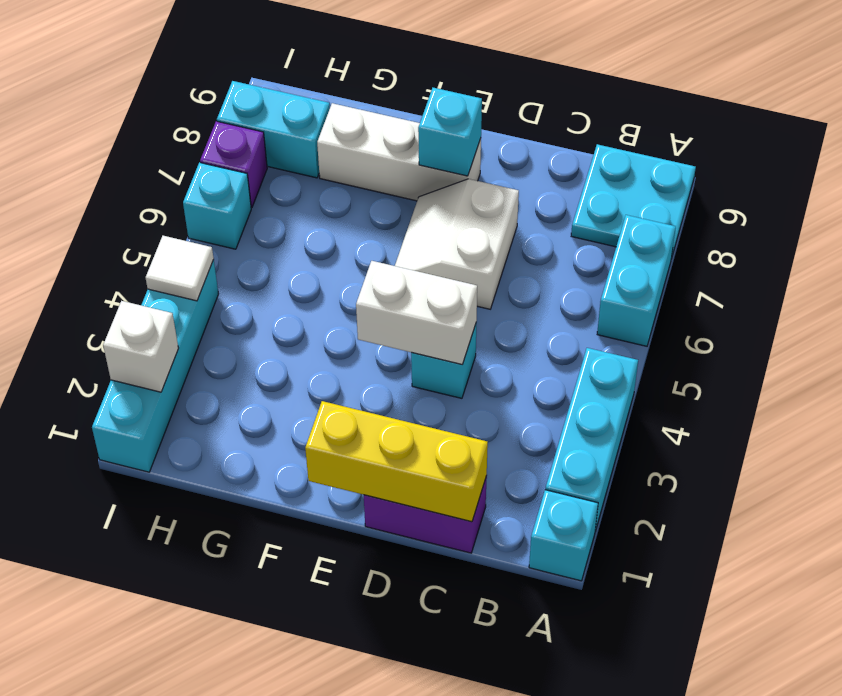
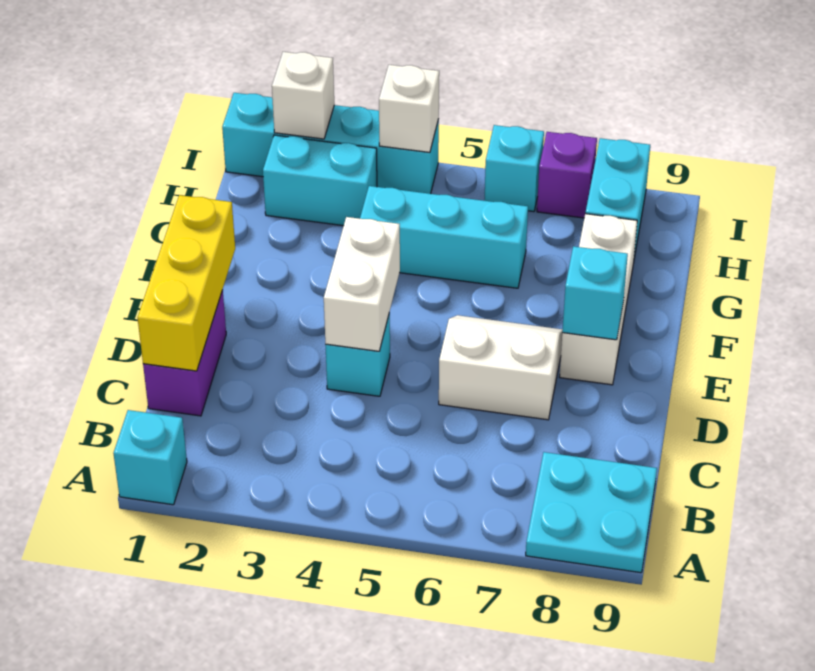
cyan brick A2:A4 level 1 -> cyan brick G4:G6 level 1
cyan brick A6:A7 level 1 -> cyan brick H2:H3 level 1
white tile I4 level 2 -> white brick I4 level 2

